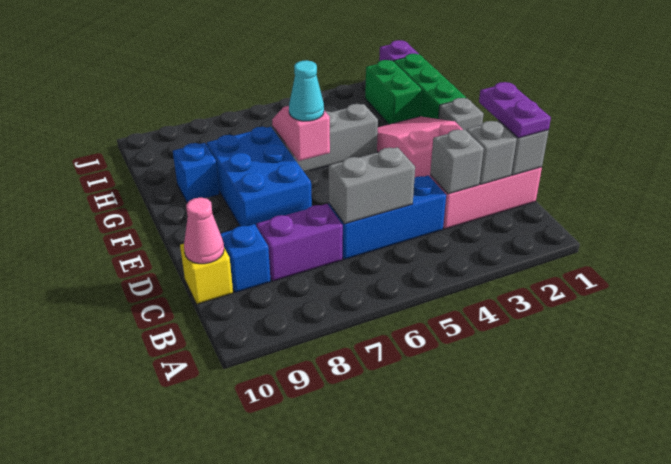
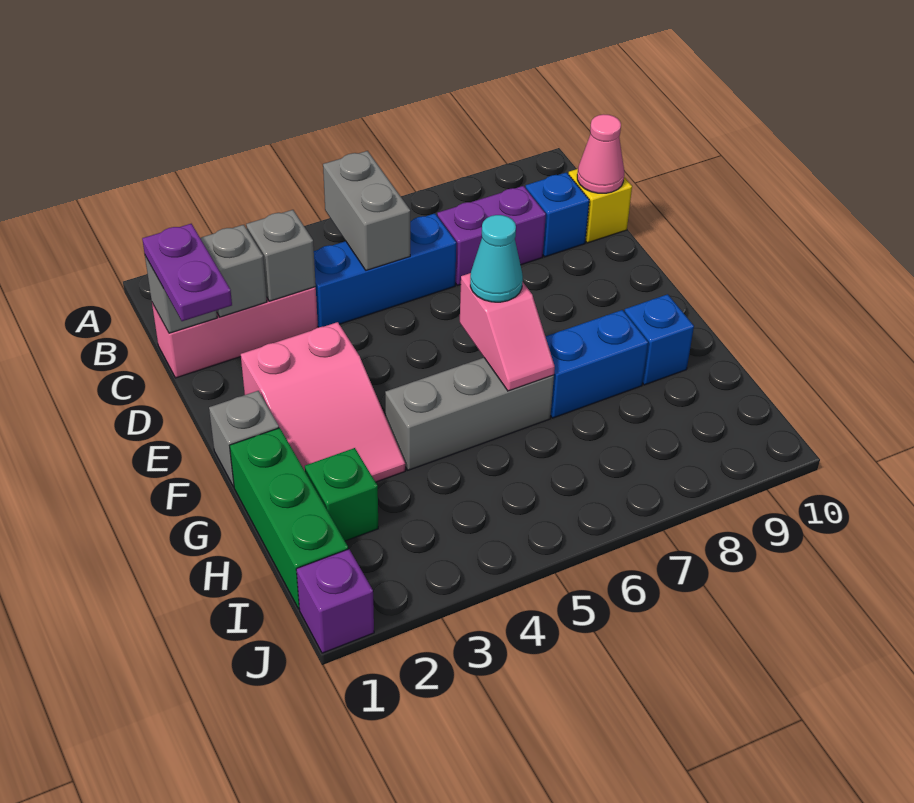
grey brick C5:C6 level 2 -> grey brick B5:C5 level 2
blue brick E7:G8 level 1 -> blue brick G7:G8 level 1
green brick H2:I2 level 1 -> green brick H2 level 1

